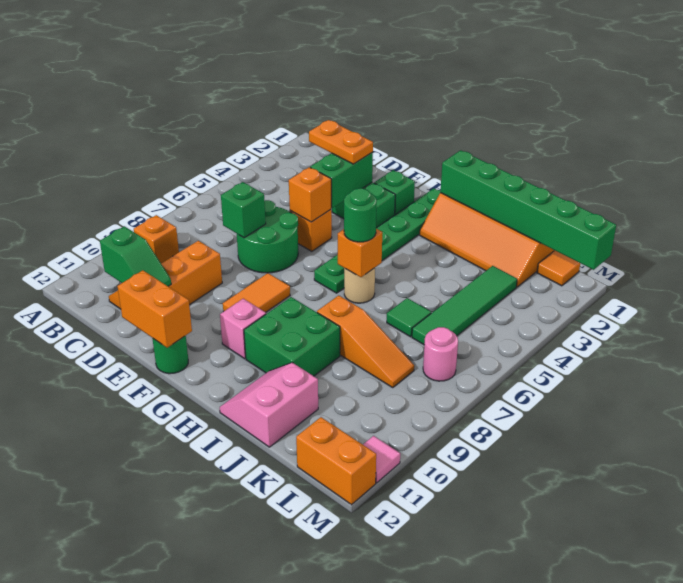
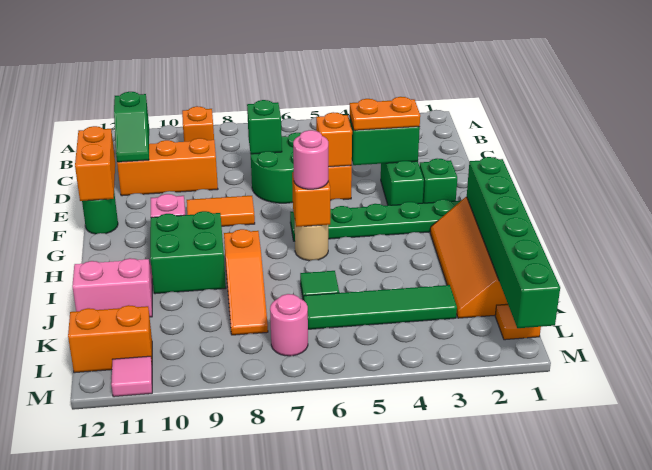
orange plate D3:E3 level 3 -> orange plate E3:E4 level 3
green round brick H6 level 3 -> pink round brick H6 level 3
orange brick L12:M12 level 1 -> orange brick L11:L12 level 1

